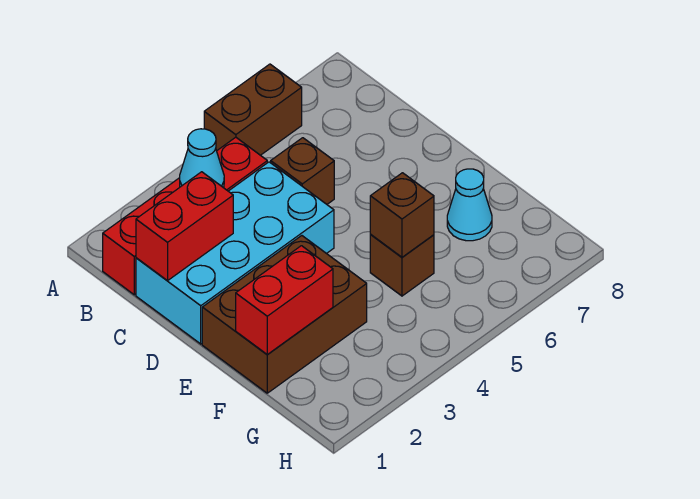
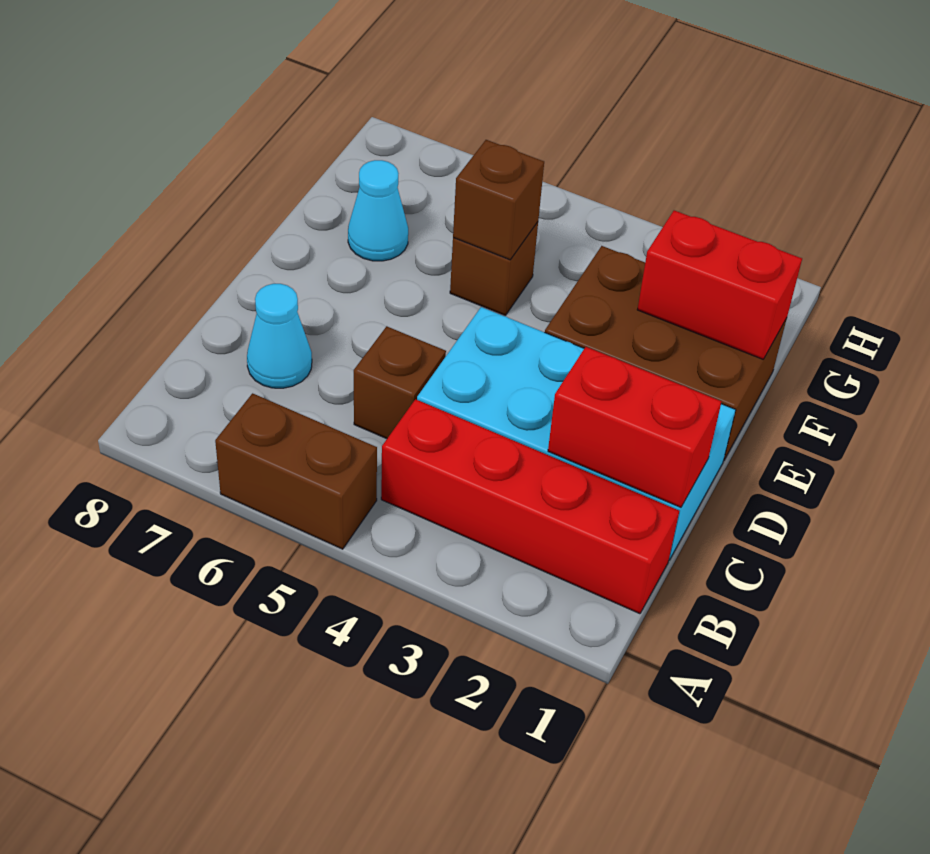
cyan cone B3 level 2 -> cyan cone C7 level 1

